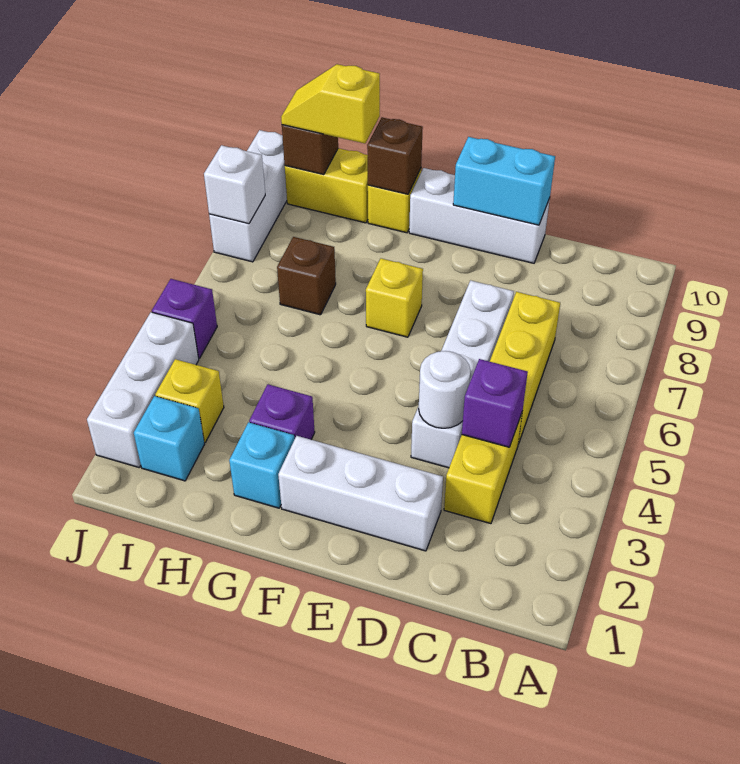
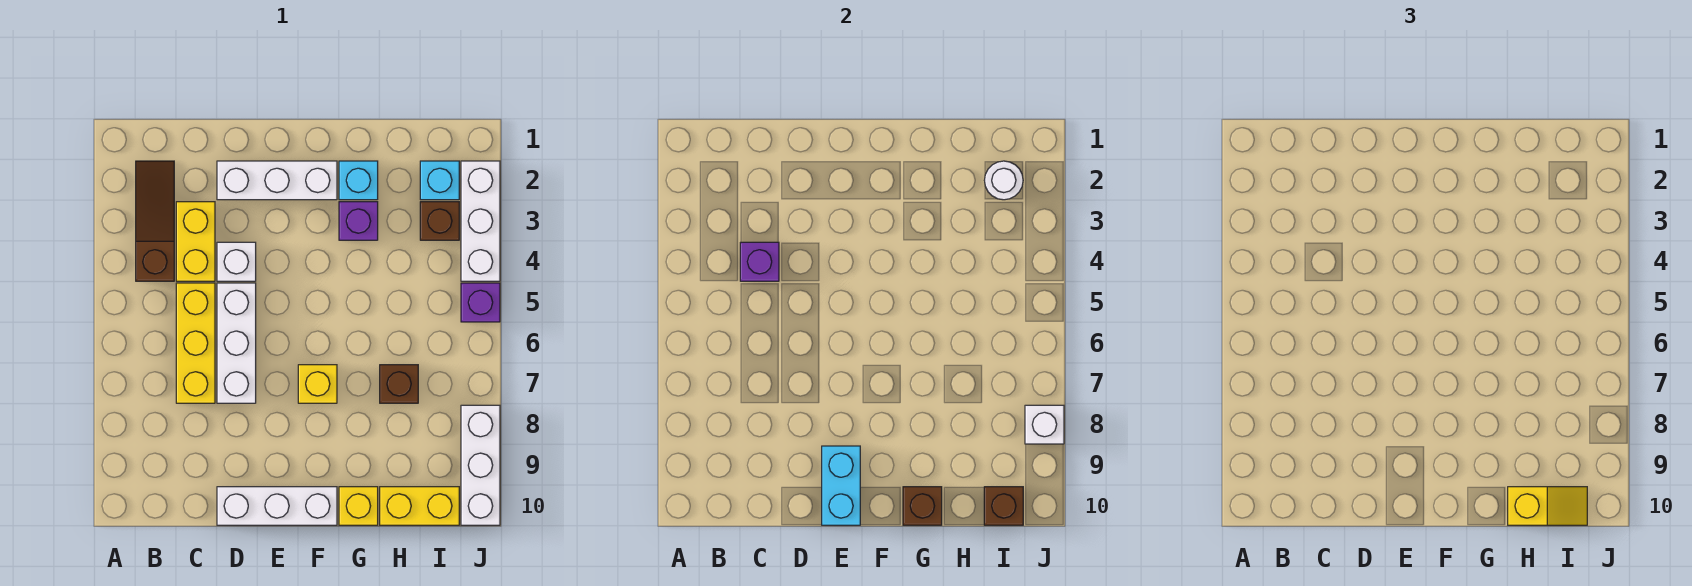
none -> brown slope B2:B4 level 1 top 4
white round brick D4 level 2 -> white round brick I2 level 2
cyan brick D10:E10 level 2 -> cyan brick E9:E10 level 2
yellow brick I3 level 1 -> brown brick I3 level 1

